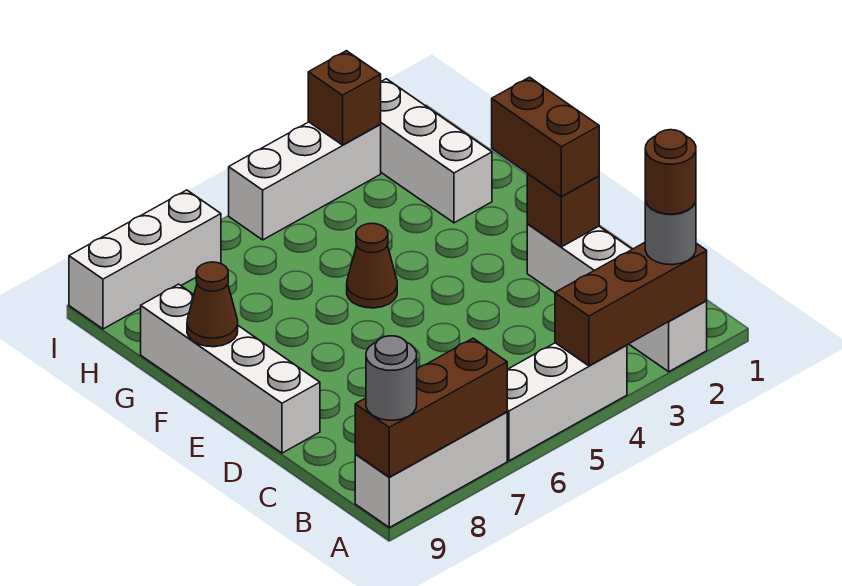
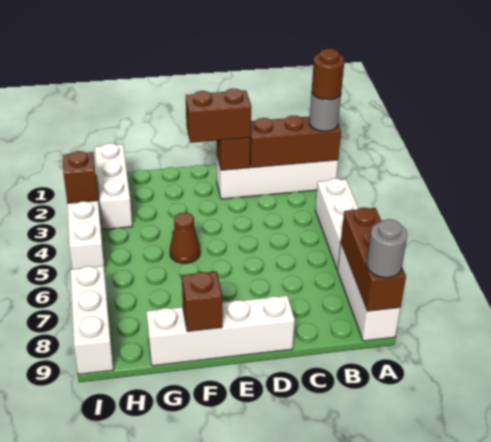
brown brick A2:A4 level 2 -> brown brick A2:C2 level 2
brown cone F9 level 2 -> brown brick F9 level 2
white brick G2:I2 level 1 -> white brick H1:H3 level 1

